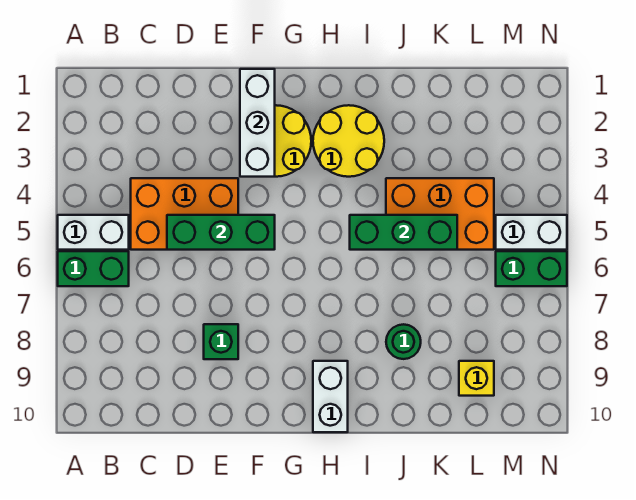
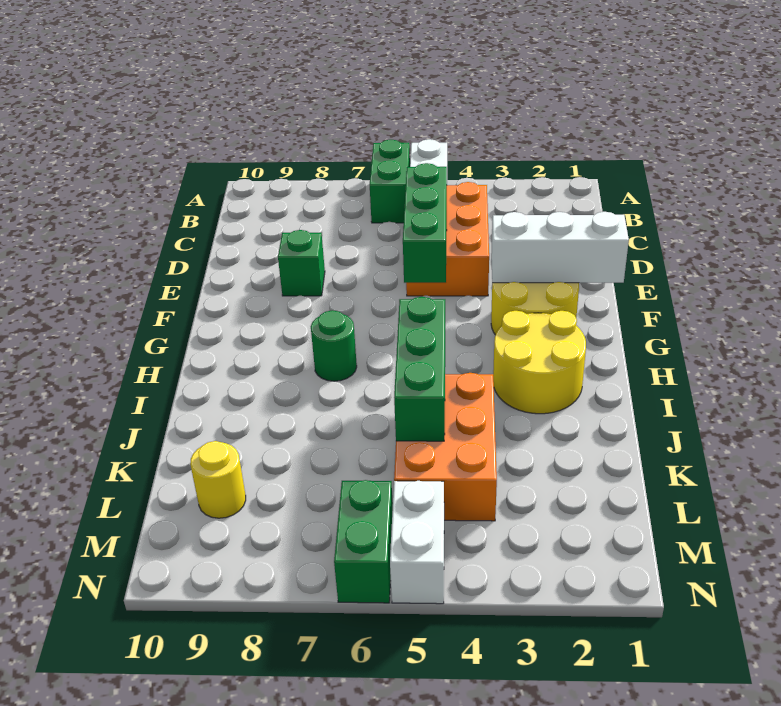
white brick H9:H10 level 1 -> none
green round brick J8 level 1 -> green round brick H7 level 1
yellow brick L9 level 1 -> yellow round brick L9 level 1

